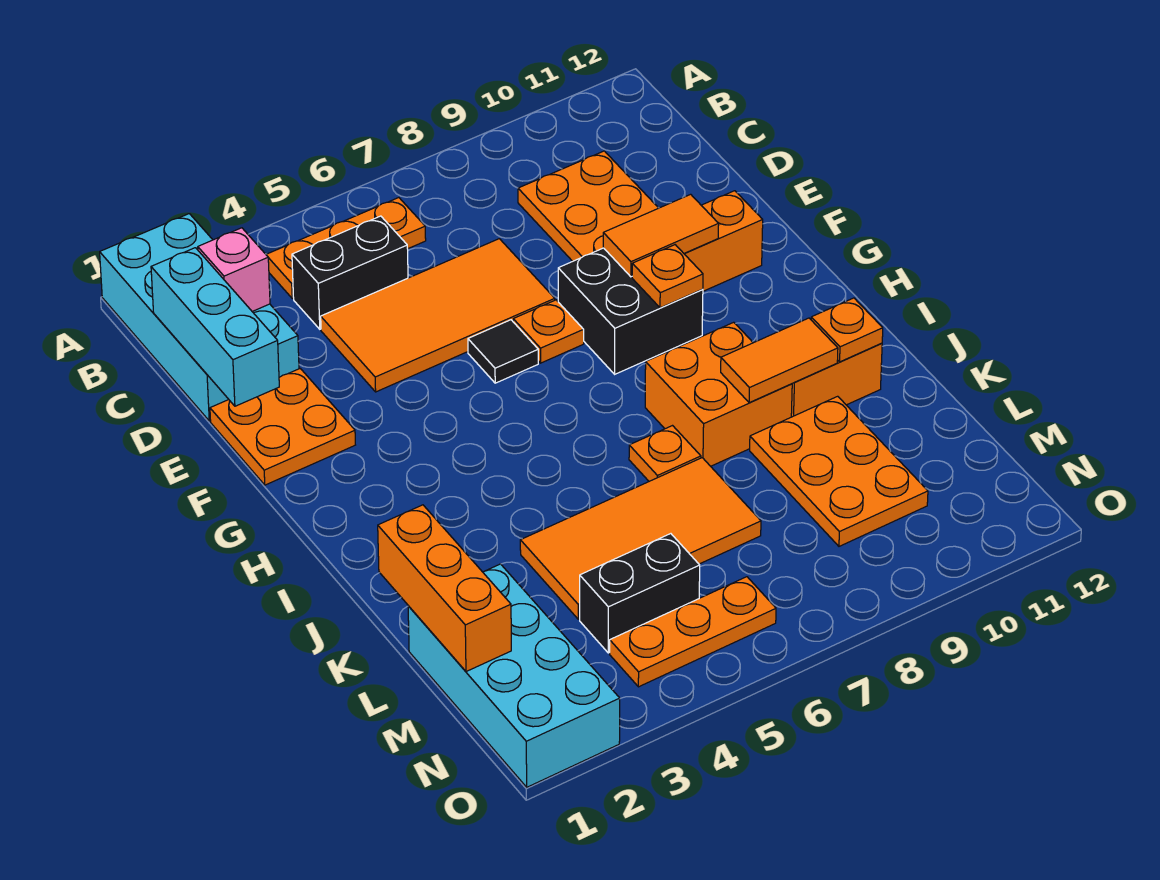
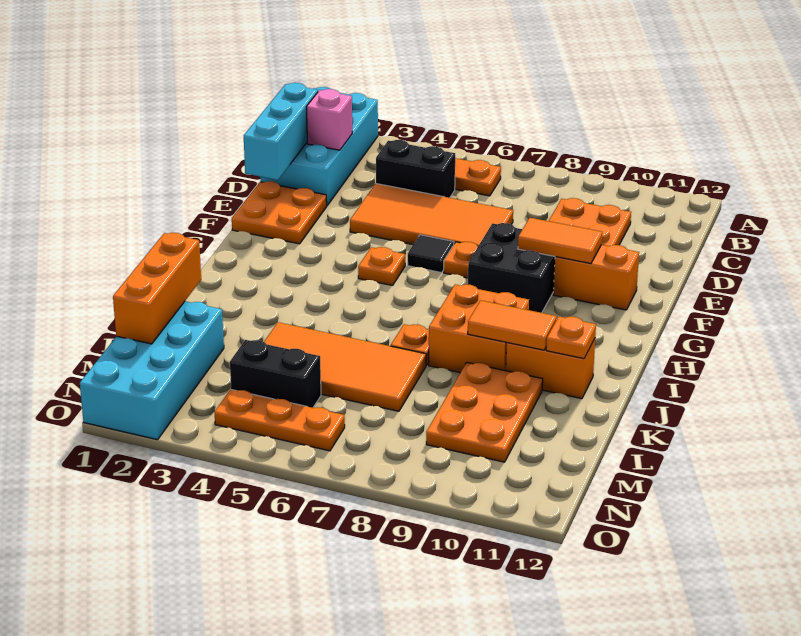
orange plate G9 level 2 -> orange plate G5 level 1

